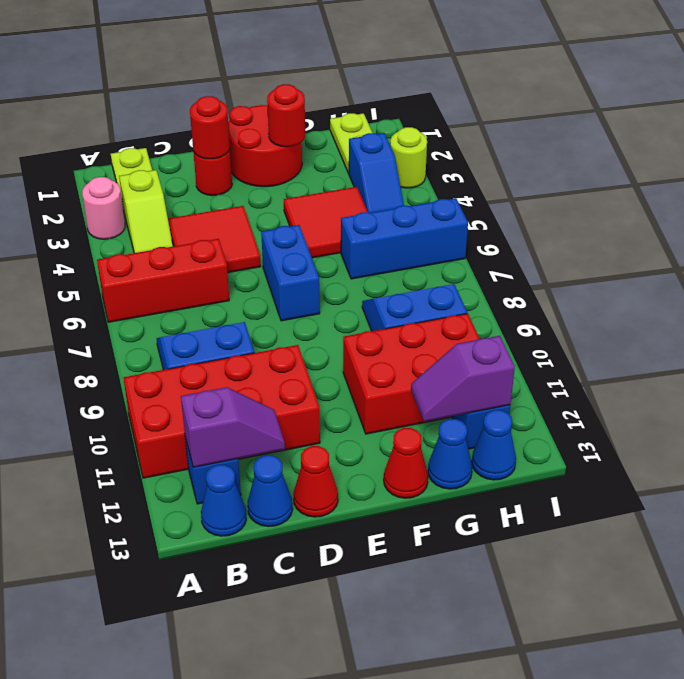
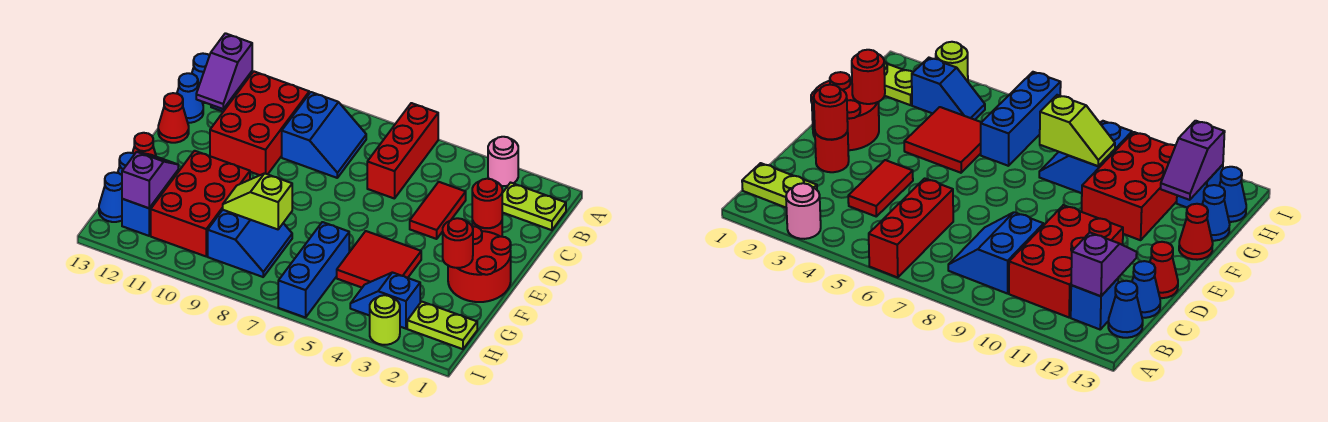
red brick A10:D11 level 1 -> red brick B10:D11 level 1
lime slope B3:B4 level 1 top 3 -> lime slope G8:G9 level 2 top 8
red tile C4:D5 level 1 -> red tile C4:D4 level 1
blue brick E6:E7 level 1 -> none

